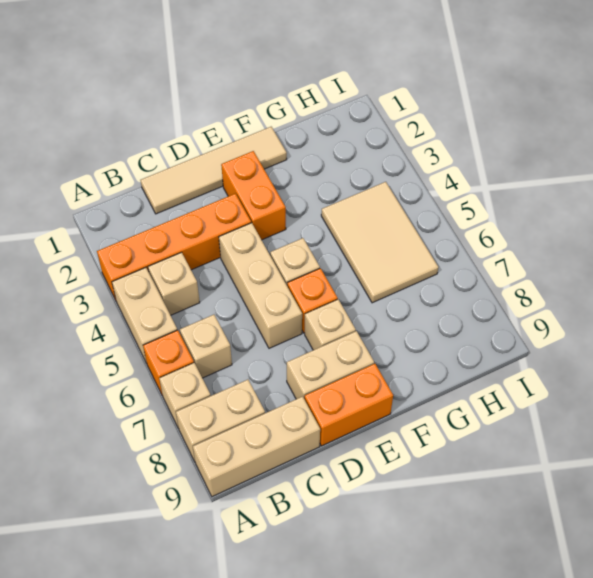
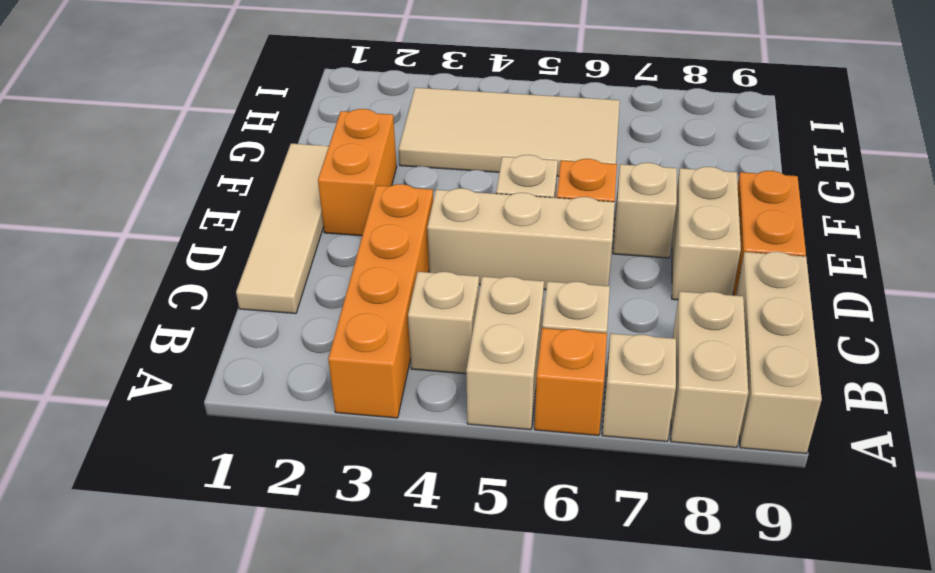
tan brick A4:A5 level 1 -> tan brick A5:B5 level 1
orange brick E2:E3 level 1 -> orange brick E2:F2 level 1
tan tile G4:H6 level 1 -> tan tile G3:H6 level 1

